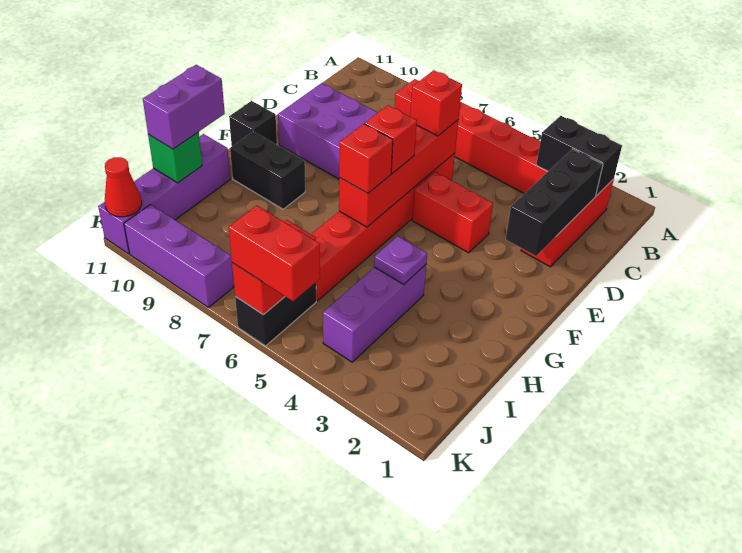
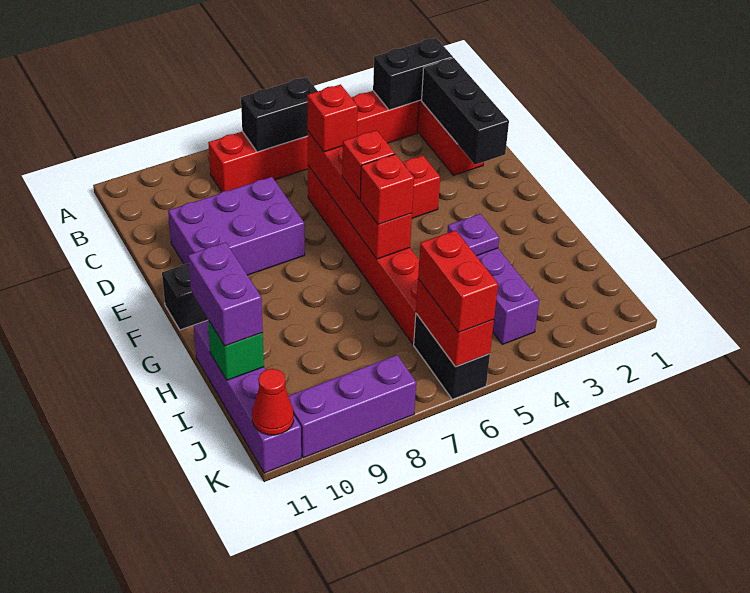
black brick G9:G10 level 1 -> black brick B6:B7 level 2
red brick K5:K6 level 3 -> red brick J6:K6 level 3

